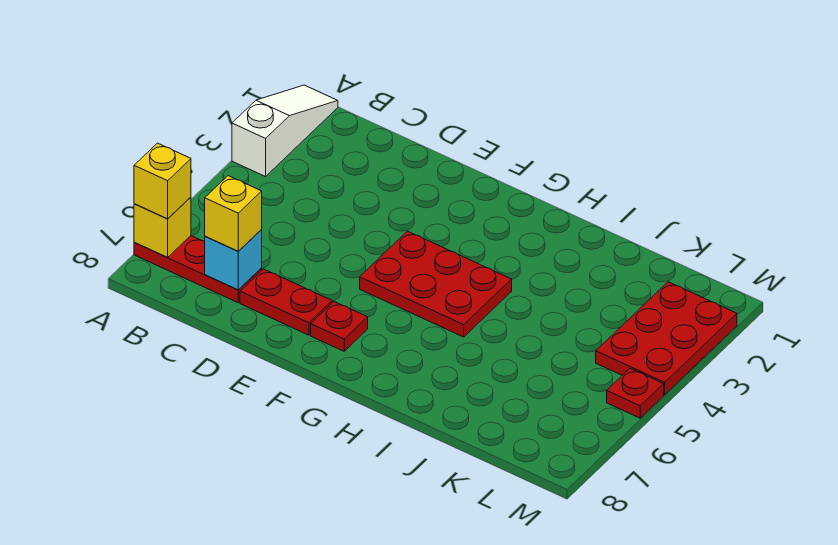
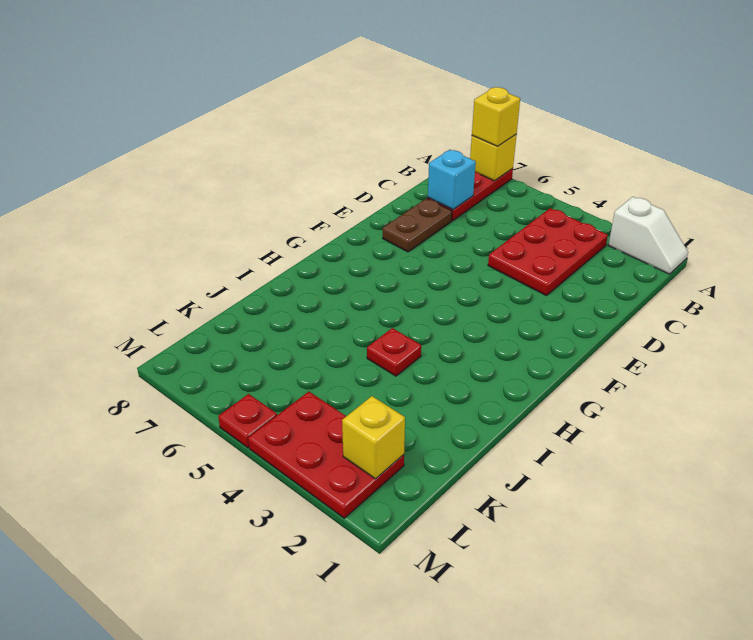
white slope A1:A3 level 1 top 3 -> white slope A1:A2 level 1 top 2
yellow brick C7 level 3 -> yellow brick L2 level 2
red plate D7:E7 level 1 -> brown plate D7:E7 level 1
red plate F4:H5 level 1 -> red plate B3:D4 level 1
red plate F7 level 1 -> red plate I4 level 1

